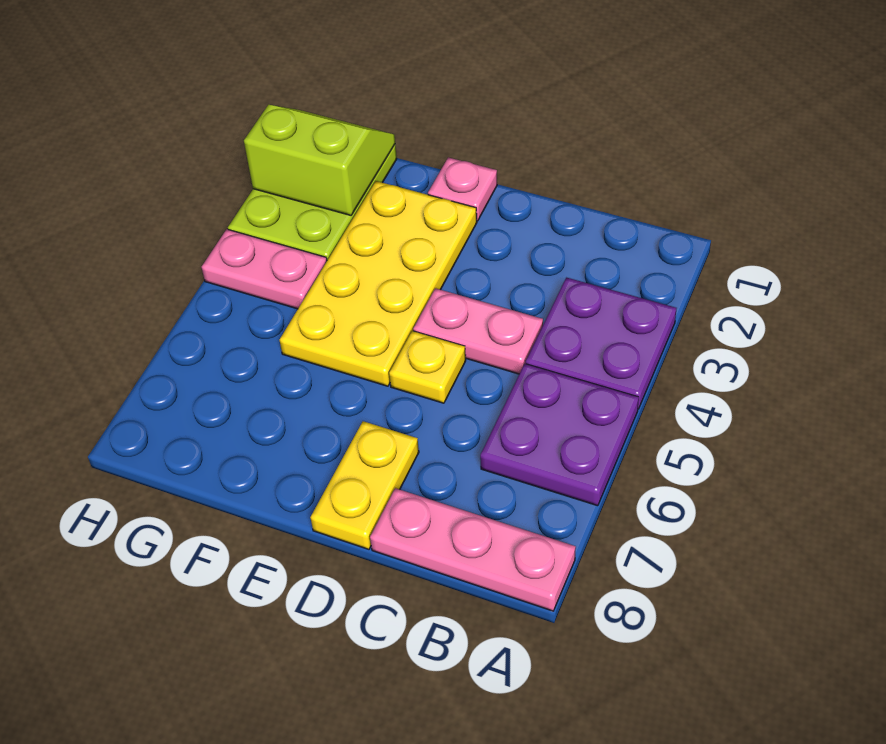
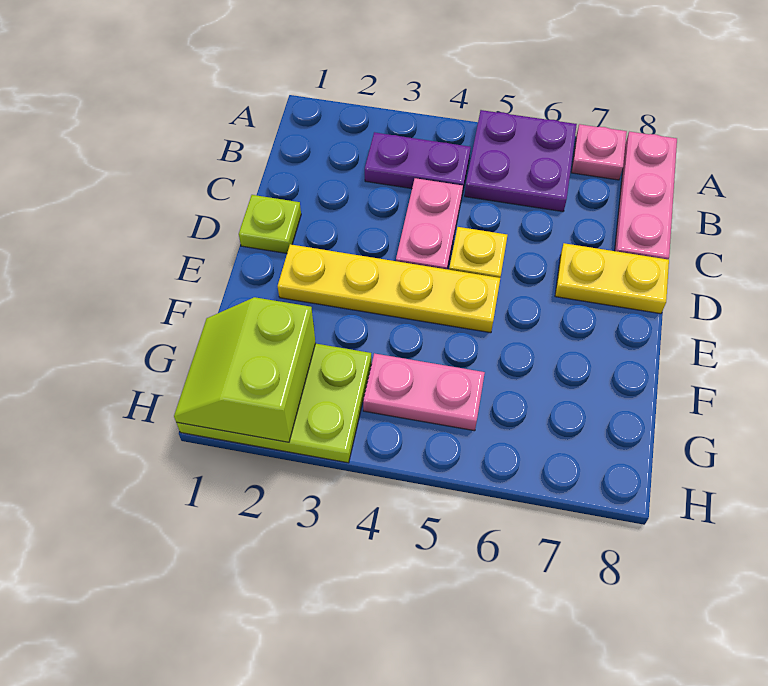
purple plate A3:B4 level 1 -> purple plate B3:B4 level 1
none -> lime plate D1 level 1
pink plate E1 level 1 -> pink plate A7 level 1
yellow plate E2:F5 level 1 -> yellow plate E2:E5 level 1
pink plate G4:H4 level 1 -> pink plate G4:G5 level 1

